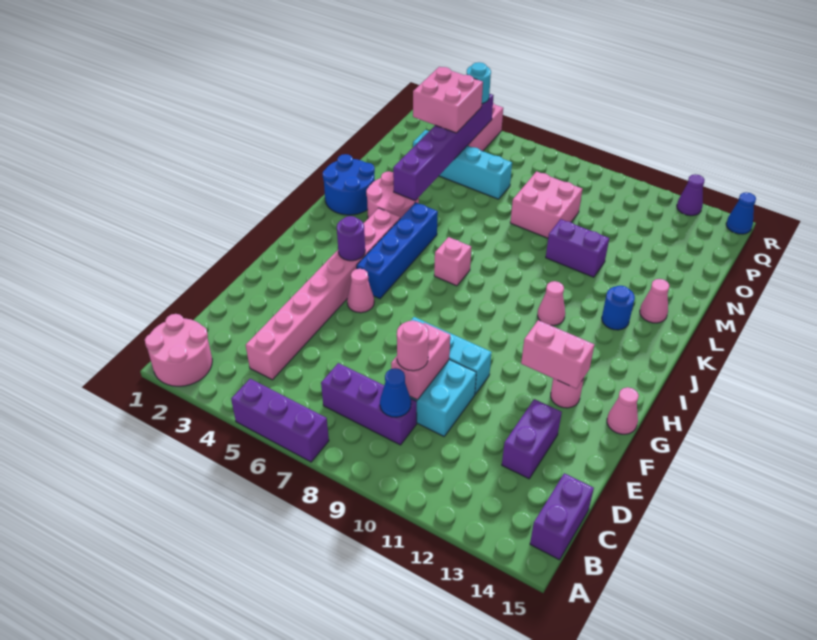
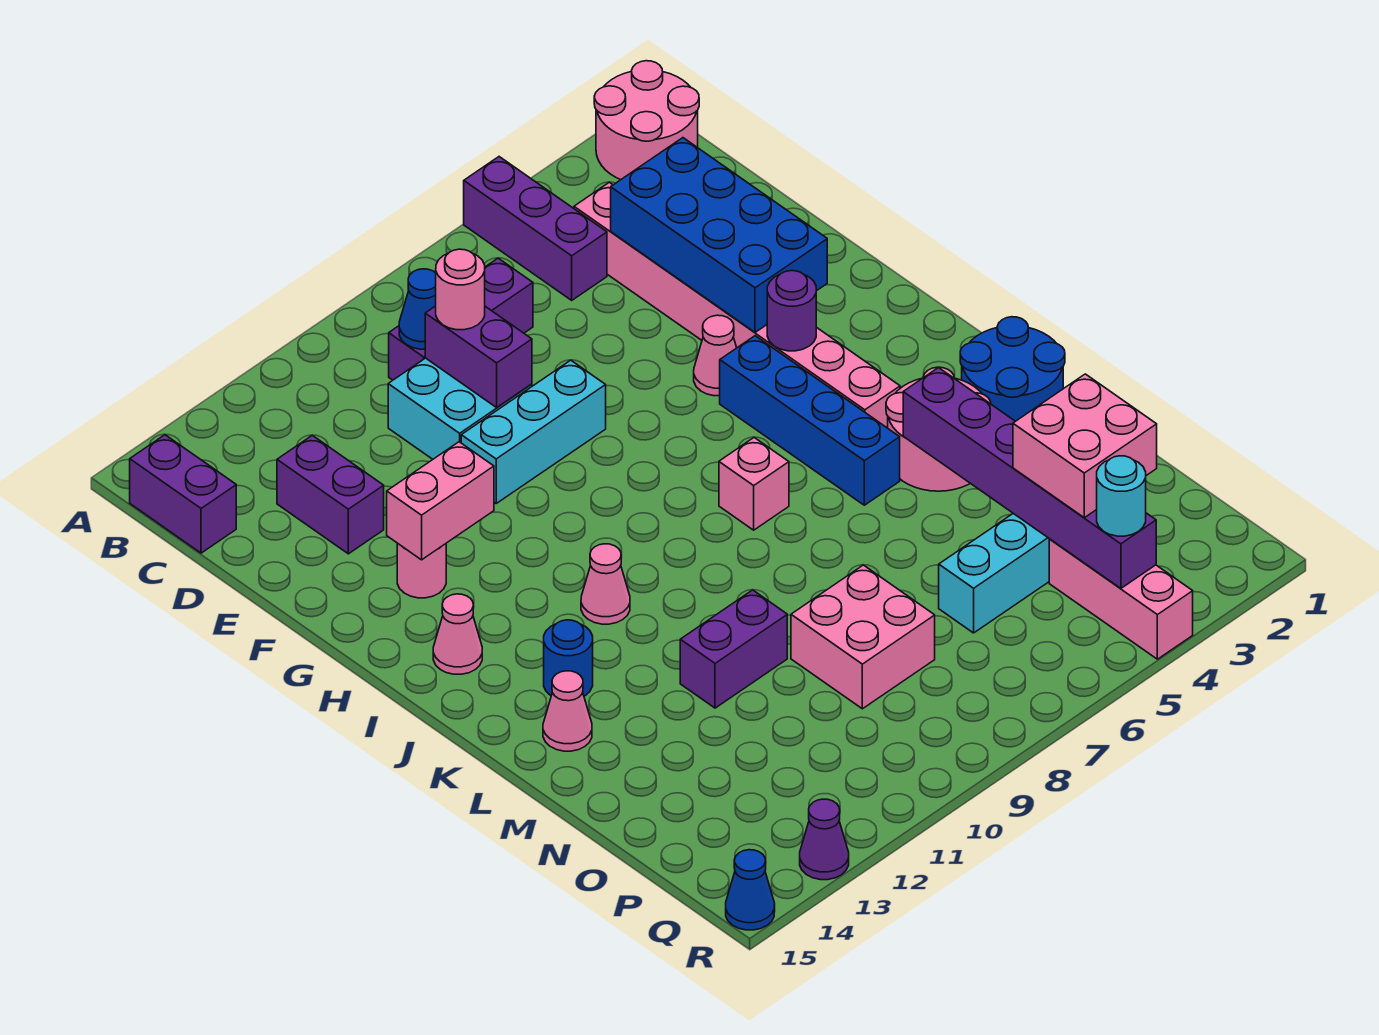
purple brick A5:A7 level 1 -> purple brick A5:C5 level 1
none -> blue brick D3:G4 level 2
pink brick D9:E9 level 2 -> purple brick D9:E9 level 2
pink cone G15 level 1 -> pink cone I14 level 1

